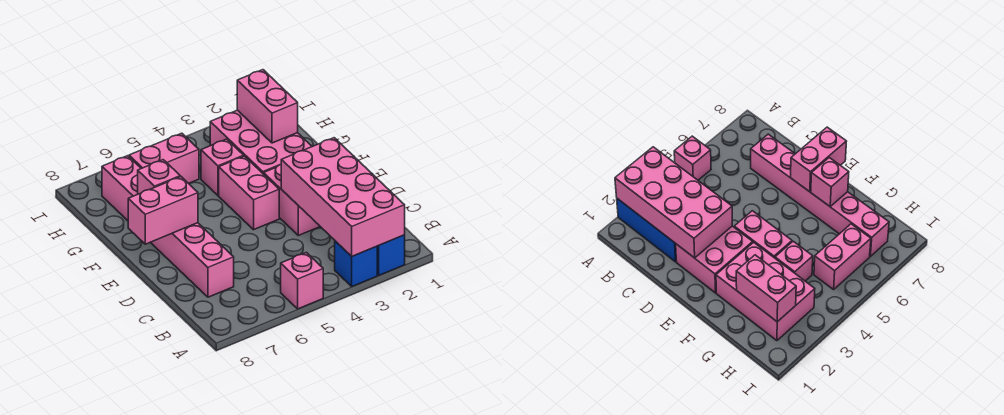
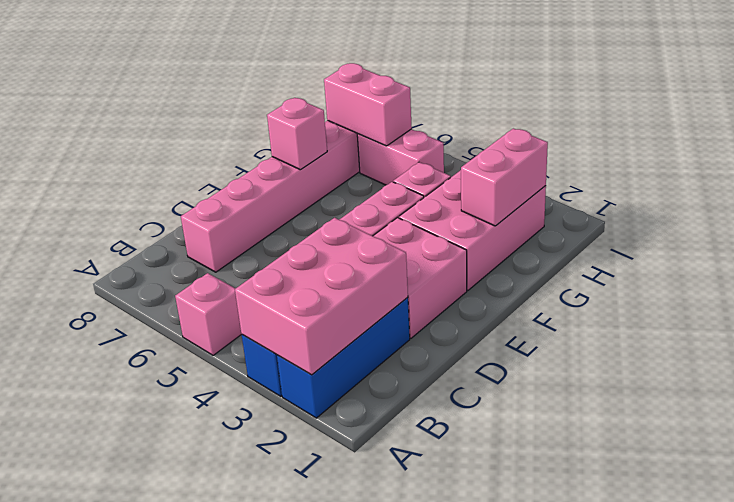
pink brick A2:D3 level 2 -> pink brick A2:C3 level 2
pink brick E7:E8 level 2 -> pink brick H6:H7 level 2

